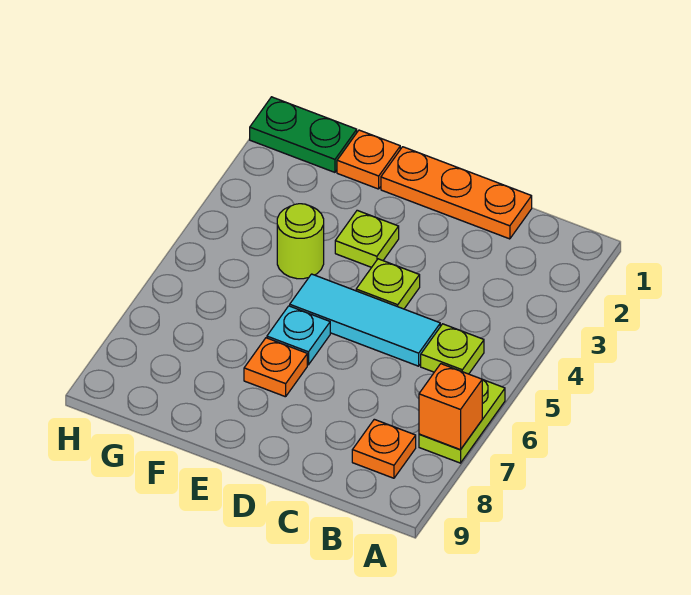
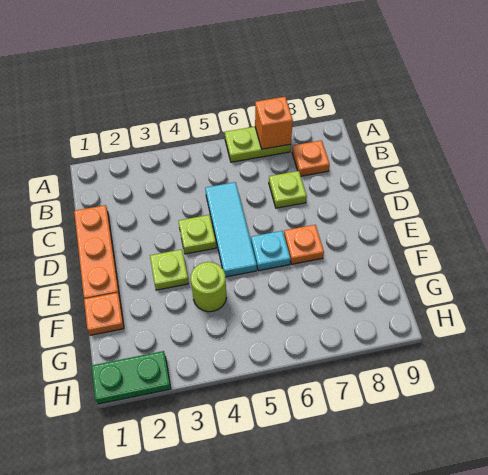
lime plate B5 level 1 -> lime plate C7 level 1
green plate G1:H1 level 1 -> green plate H1:H2 level 1

